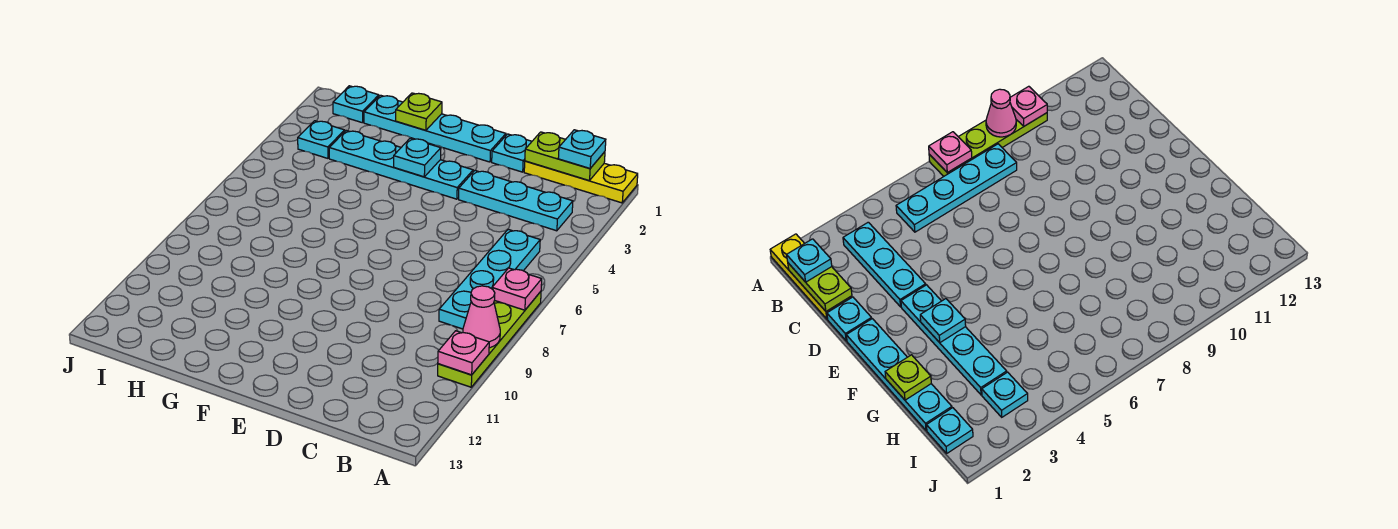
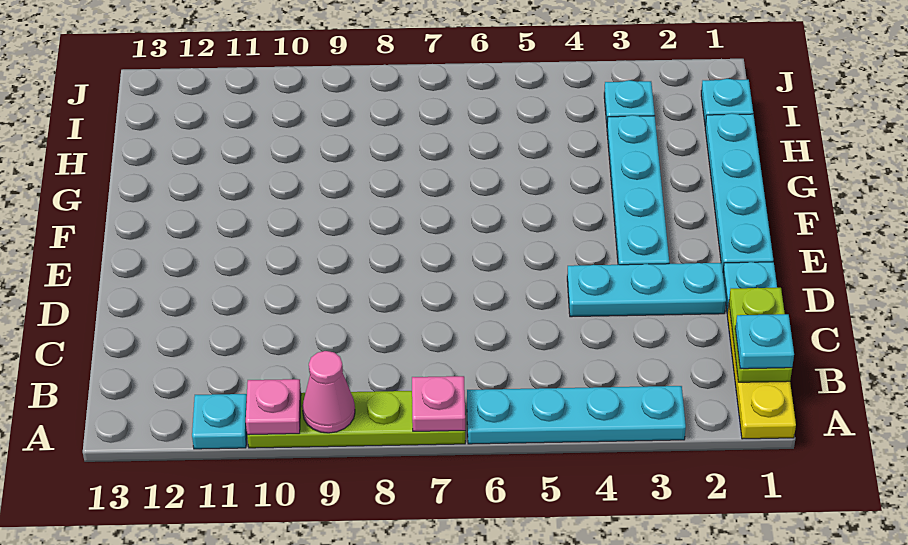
cyan plate B3:D3 level 1 -> cyan plate D2:D4 level 1
cyan plate B5:B8 level 1 -> cyan plate A3:A6 level 1
cyan plate F3 level 2 -> cyan plate A11 level 1
lime plate G1 level 2 -> none

